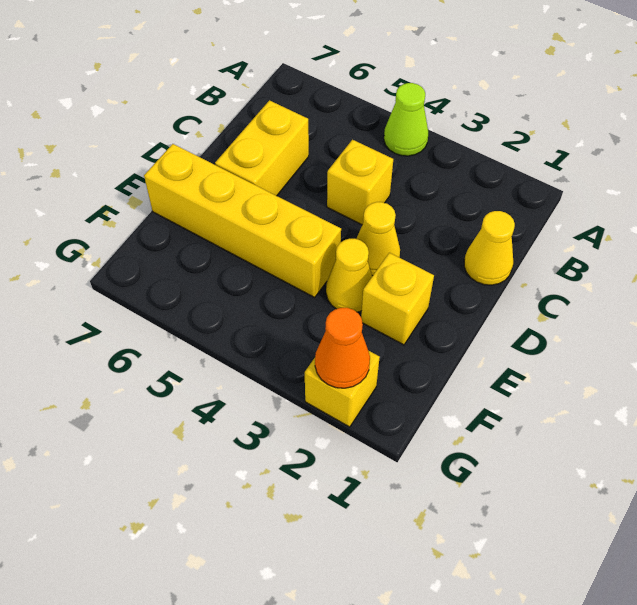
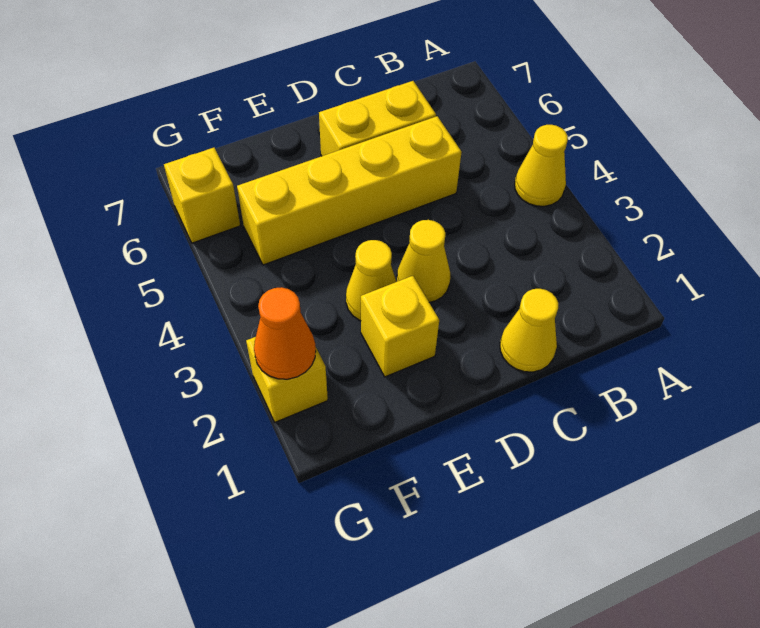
lime cone A4 level 1 -> yellow cone A4 level 1
yellow brick C4 level 1 -> yellow brick G6 level 1
yellow brick E4:E7 level 1 -> yellow brick C5:F5 level 1

